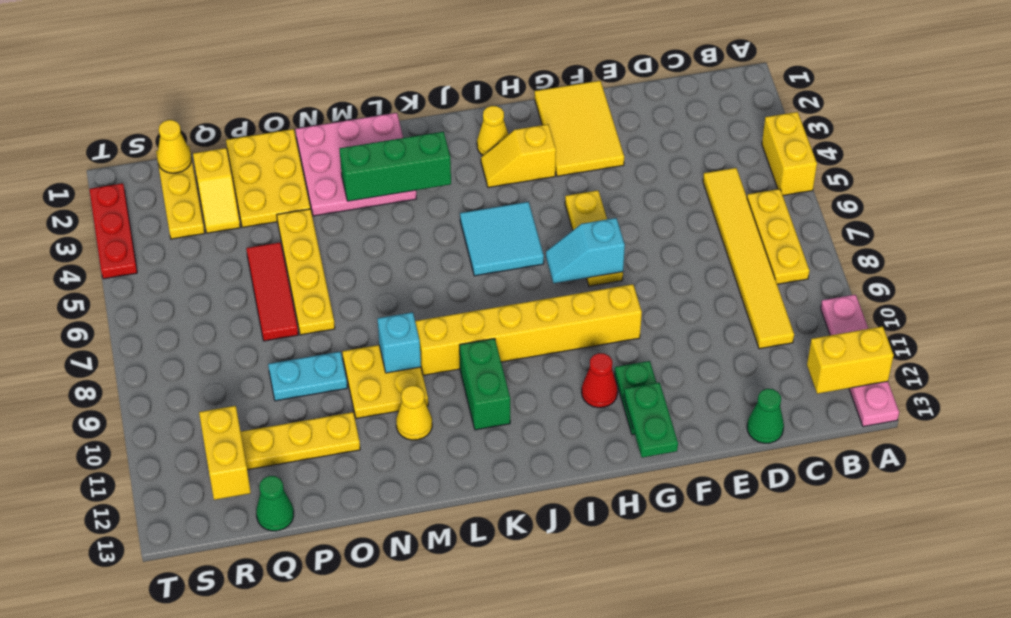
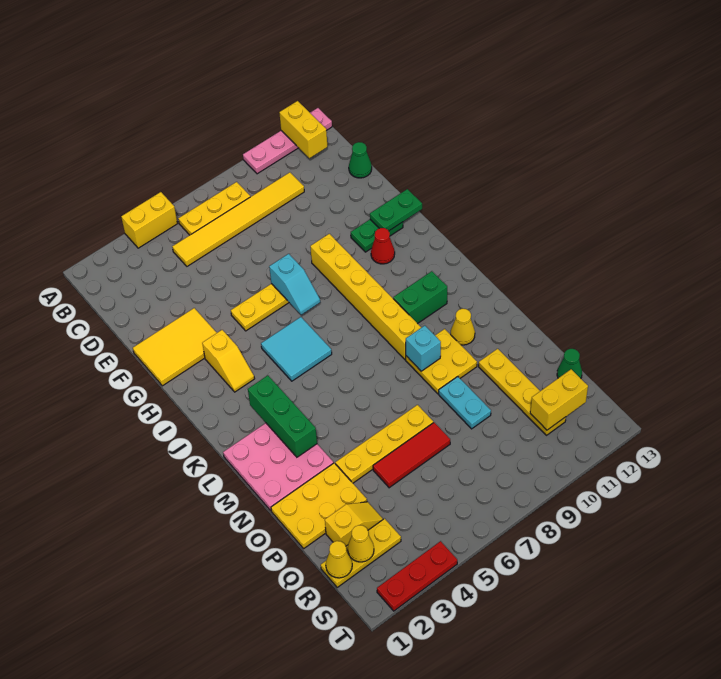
yellow cone I2 level 1 -> yellow cone R2 level 2

